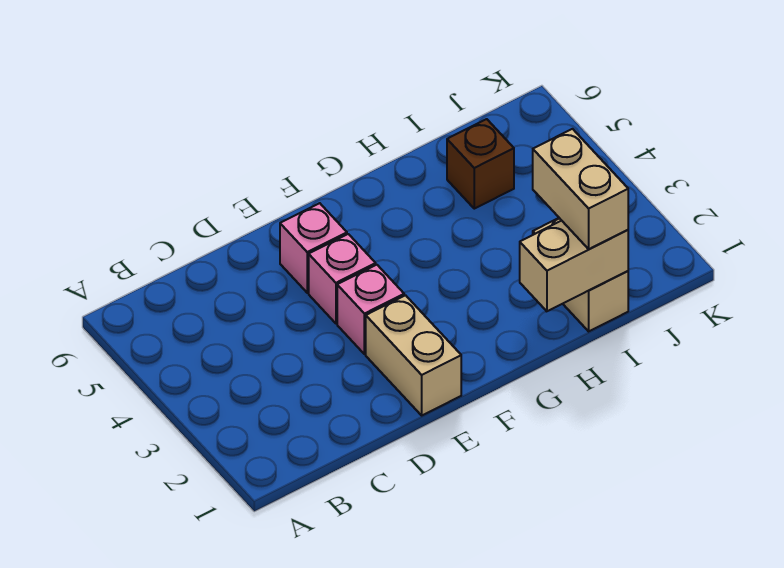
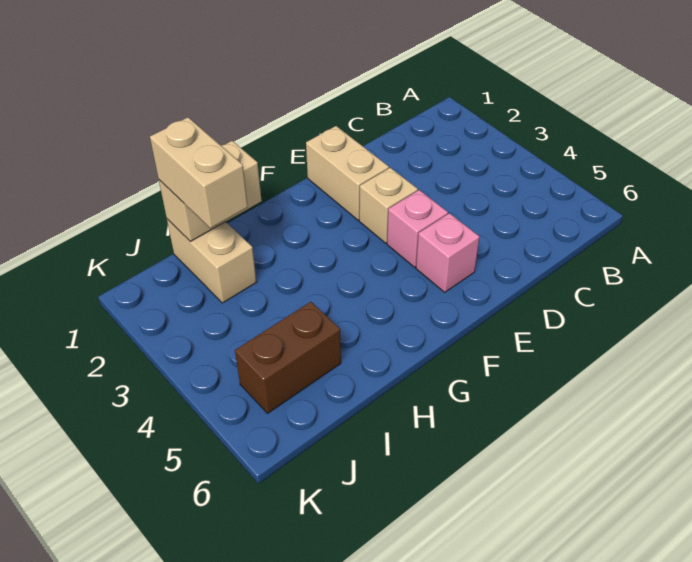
pink brick E3 level 1 -> tan brick E3 level 1
brown brick I5 level 1 -> brown brick I5:J5 level 1

